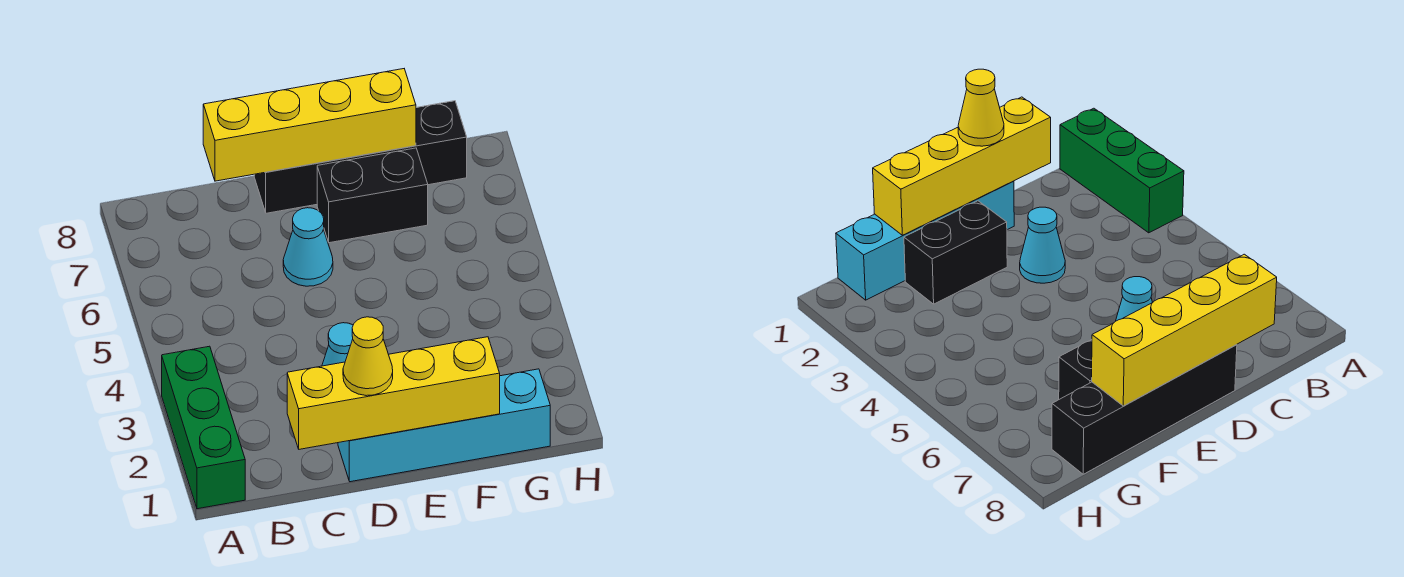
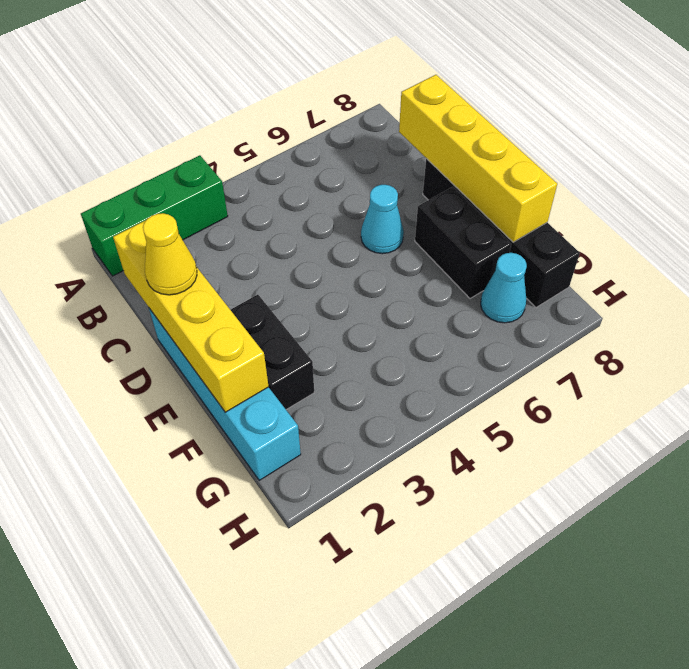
cyan cone D3 level 1 -> cyan cone G7 level 1

